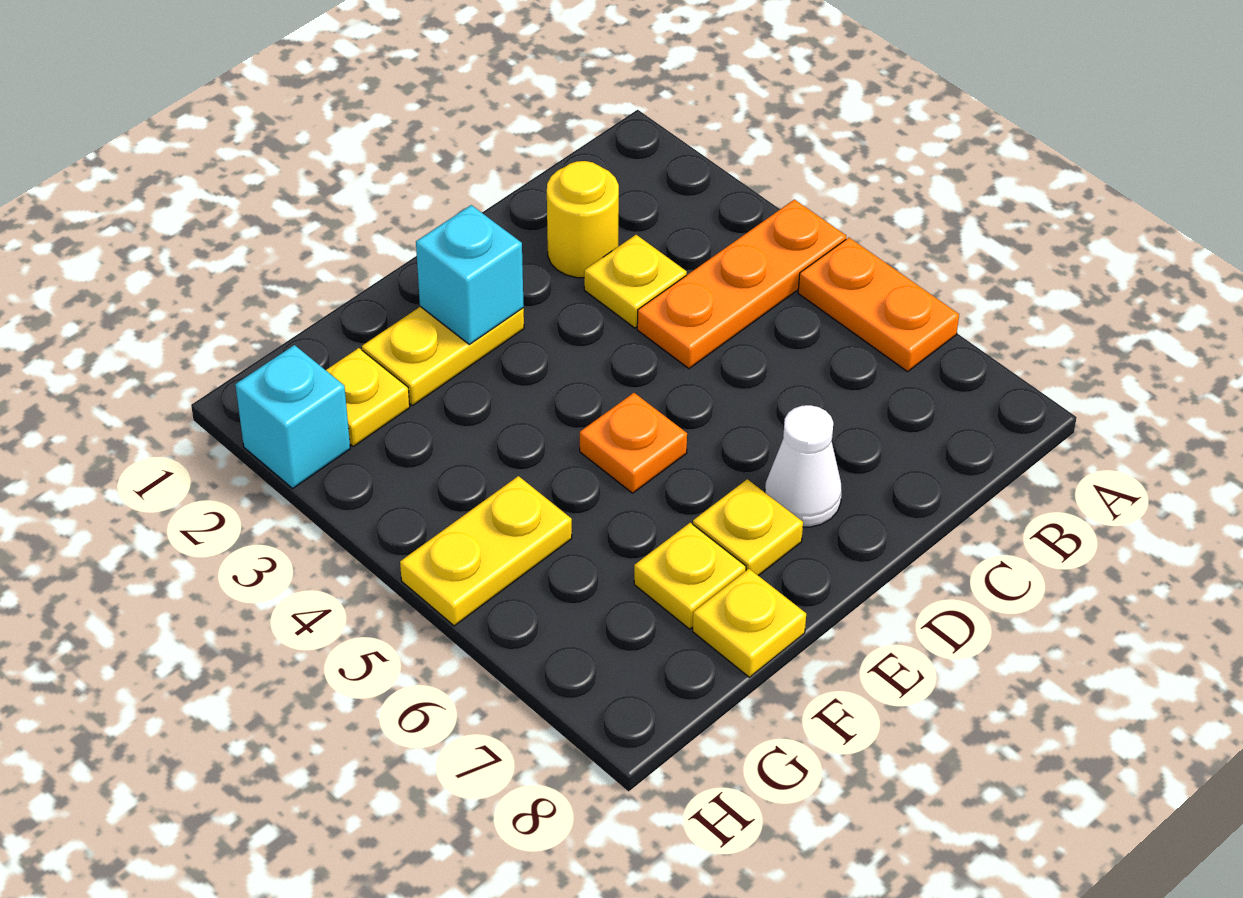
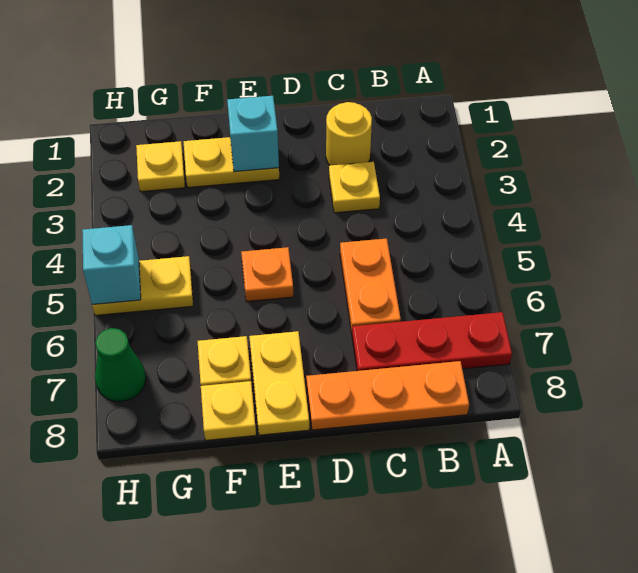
orange plate A4:C4 level 1 -> orange plate B8:D8 level 1
orange plate A5:A6 level 1 -> orange plate C5:C6 level 1
none -> red plate A7:C7 level 1
white cone D7 level 1 -> none
yellow plate E7 level 1 -> yellow plate E7:E8 level 1
cyan brick H2 level 1 -> cyan brick H5 level 2
none -> green cone H7 level 1

